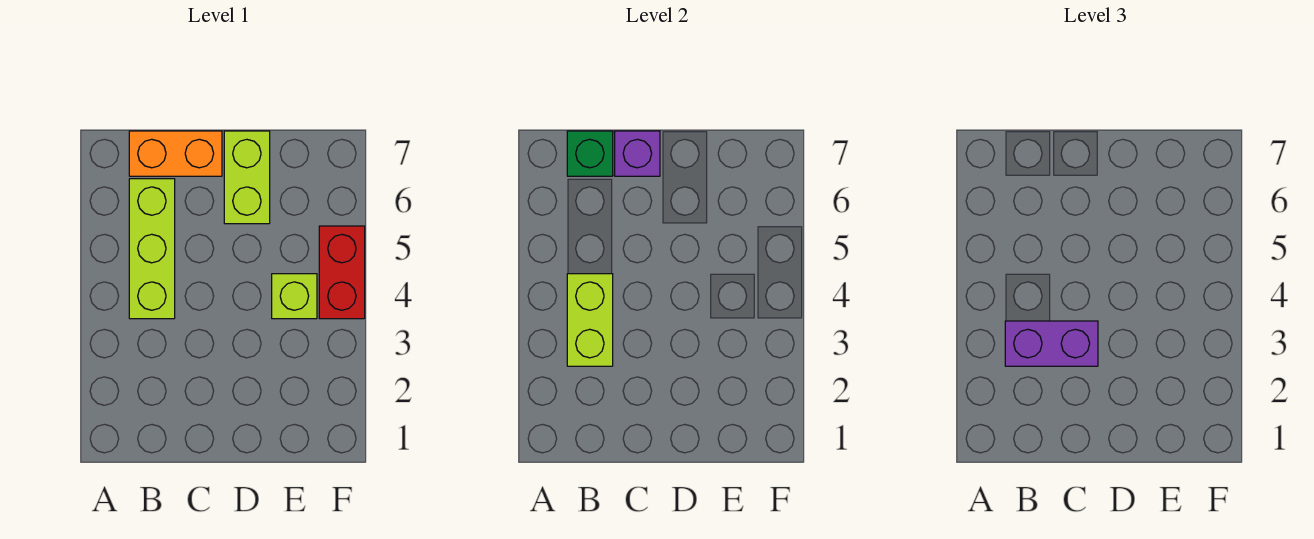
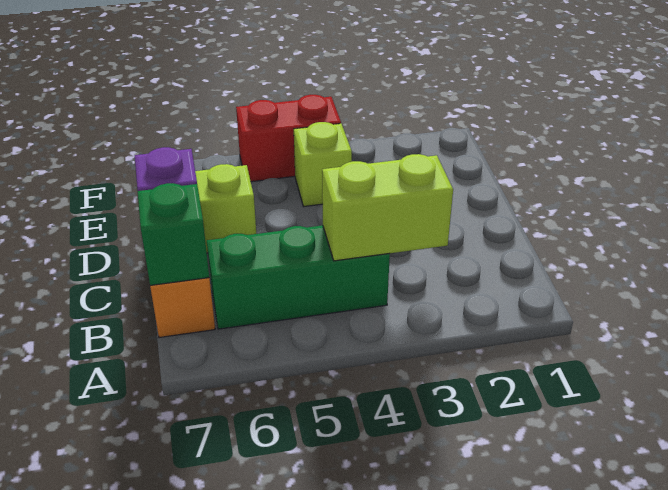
purple brick B3:C3 level 3 -> none
lime brick B4:B6 level 1 -> green brick B4:B6 level 1

